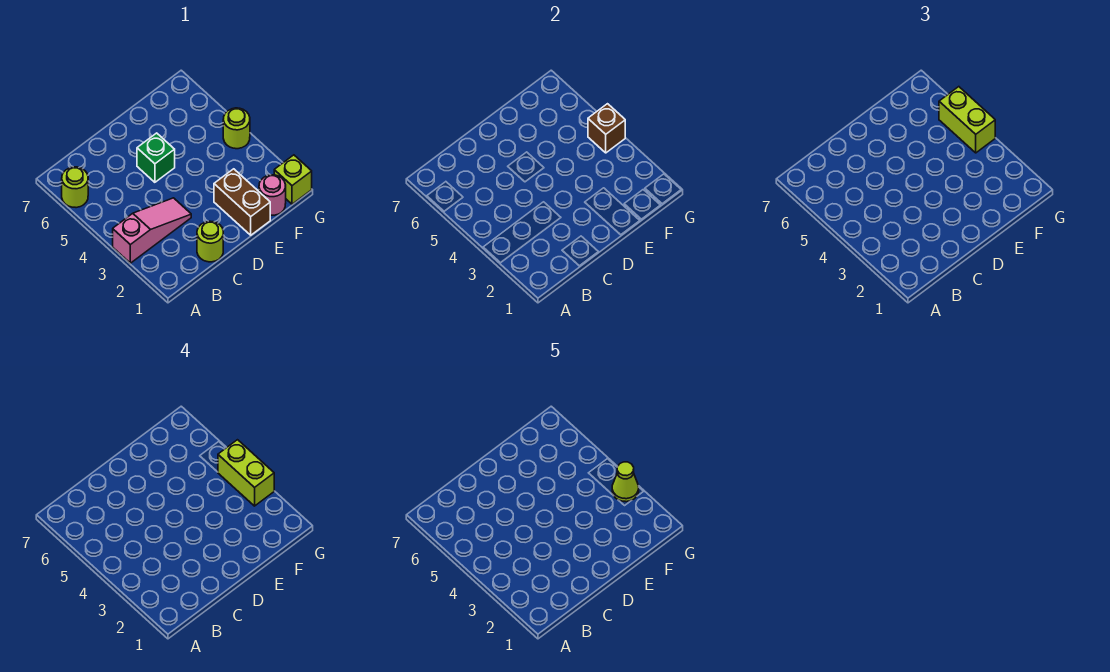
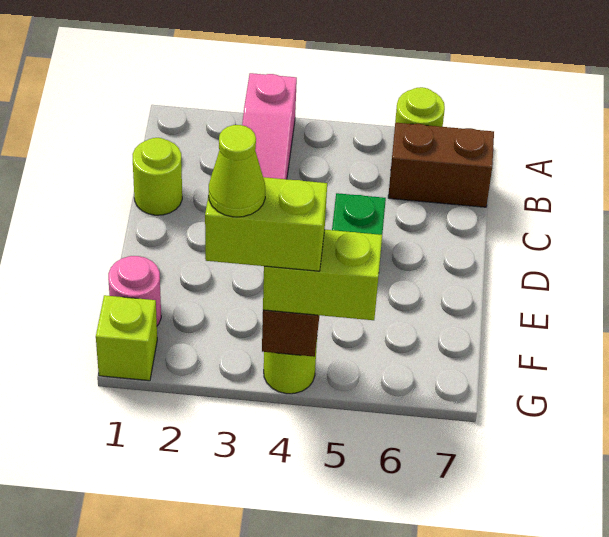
brown brick E1:E2 level 1 -> brown brick B6:B7 level 1

